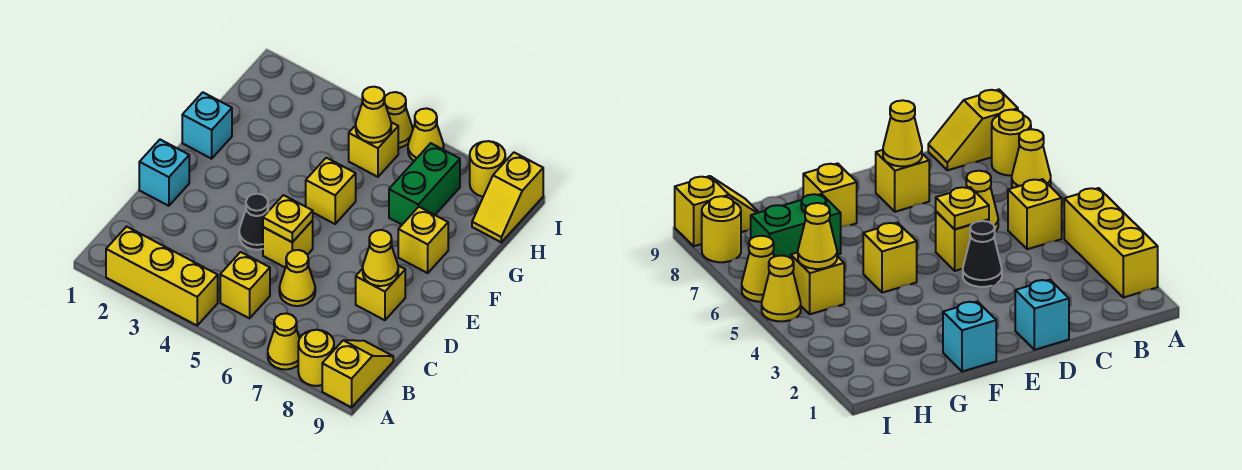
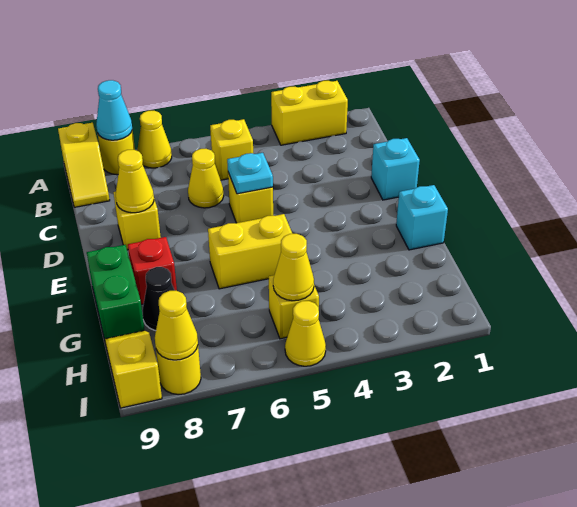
yellow brick A2:A4 level 1 -> yellow brick A2:A3 level 1
none -> cyan cone A8 level 2
black cone D4 level 1 -> black cone G8 level 1
yellow plate D5 level 2 -> cyan plate D5 level 2
yellow brick F5 level 1 -> yellow brick F5:F6 level 1
yellow brick F8 level 1 -> red brick F8 level 1
green brick G7:H7 level 1 -> green brick F9:G9 level 1
yellow cone I6 level 1 -> yellow cone I8 level 2

